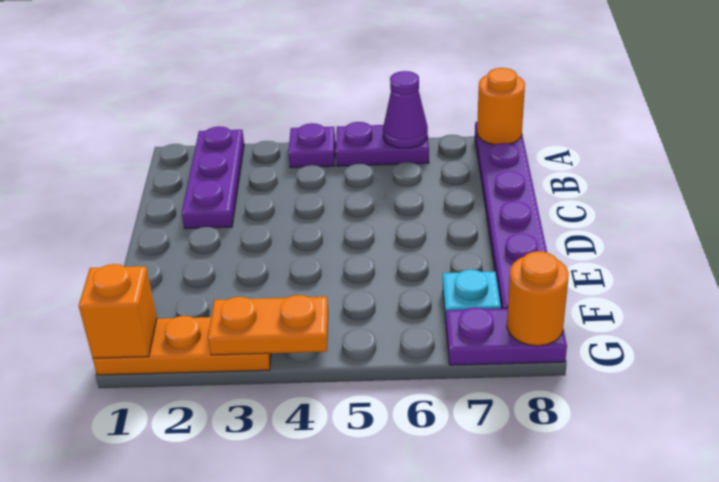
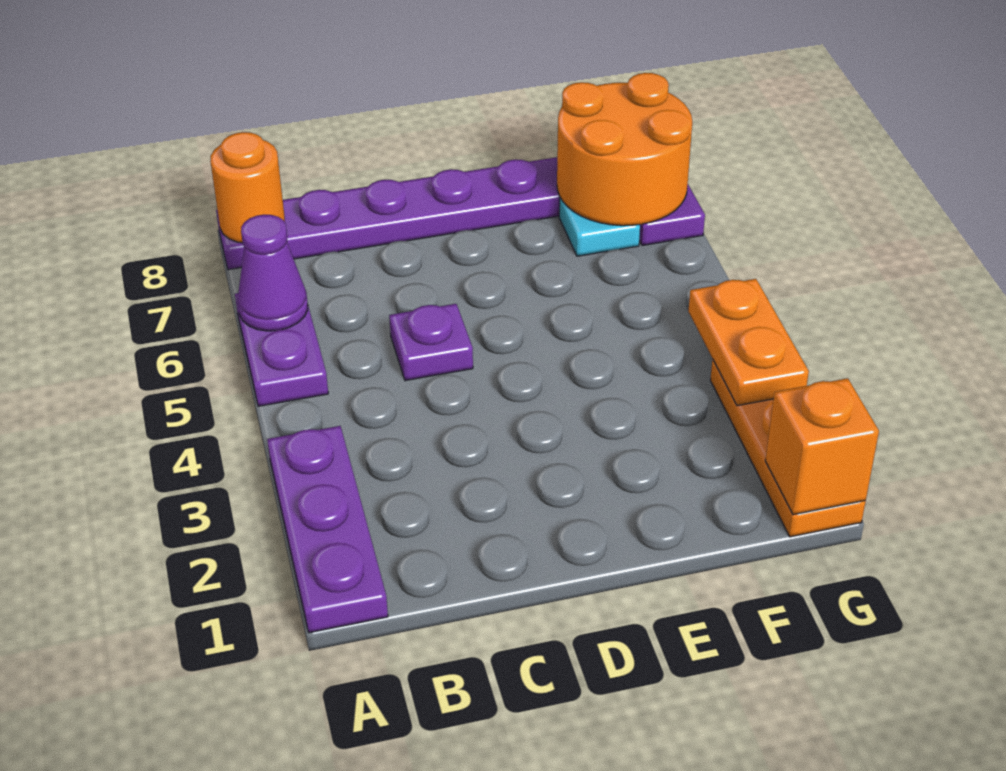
purple plate A2:C2 level 1 -> purple plate A1:A3 level 1
purple plate A4 level 1 -> purple plate C5 level 1
orange round brick G8 level 2 -> orange round brick F7:G8 level 2

